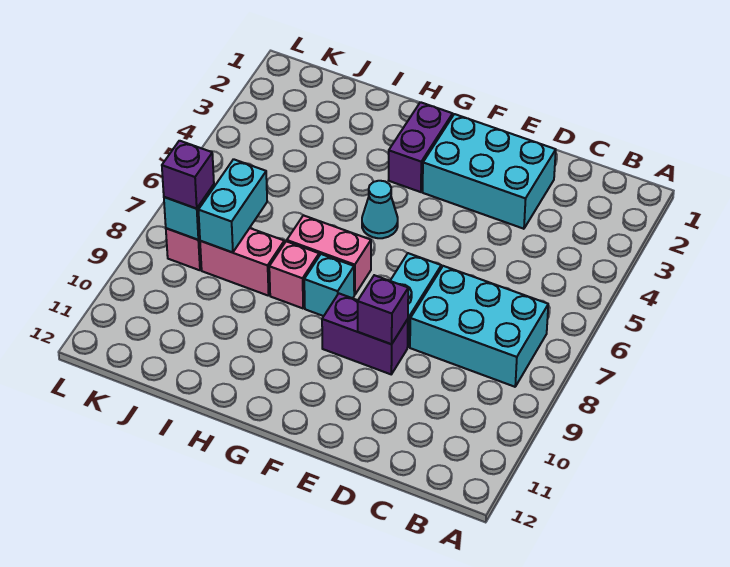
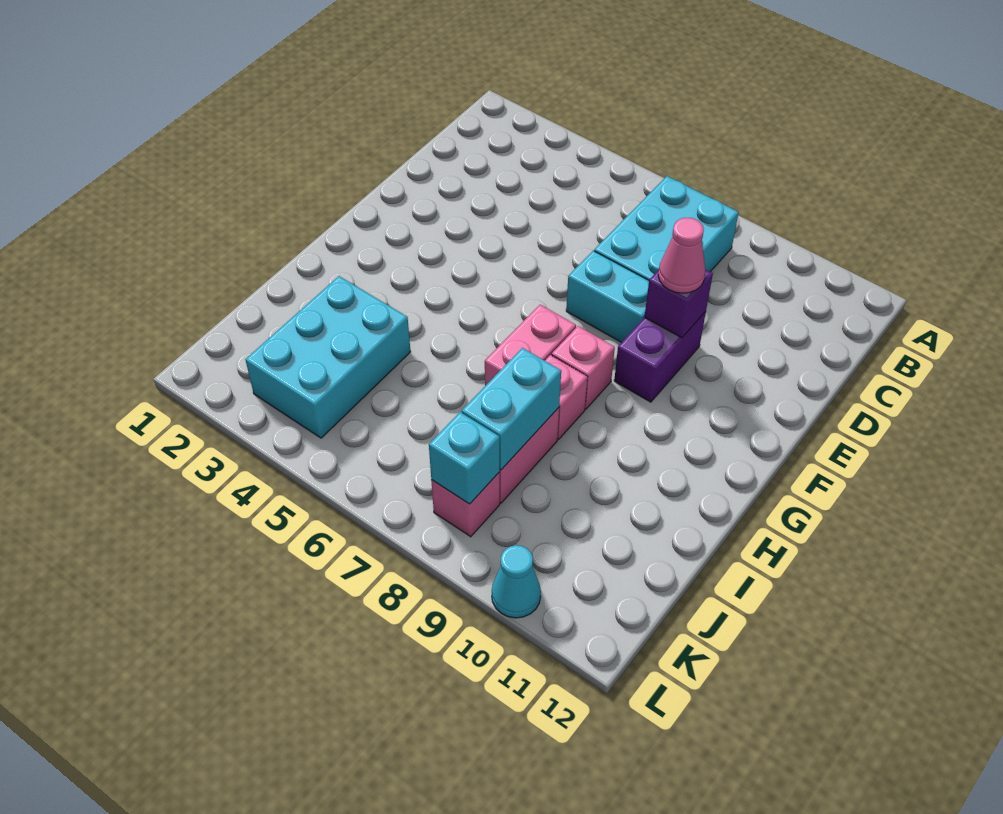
cyan brick D2:F3 level 1 -> cyan brick I3:K4 level 1
none -> pink cone E9 level 3
purple brick G2:G3 level 1 -> none
cyan cone G5 level 1 -> cyan cone L10 level 1
cyan brick G8 level 1 -> pink brick G8 level 1
cyan brick J7:J8 level 2 -> cyan brick I8:J8 level 2
purple brick K8 level 3 -> none

